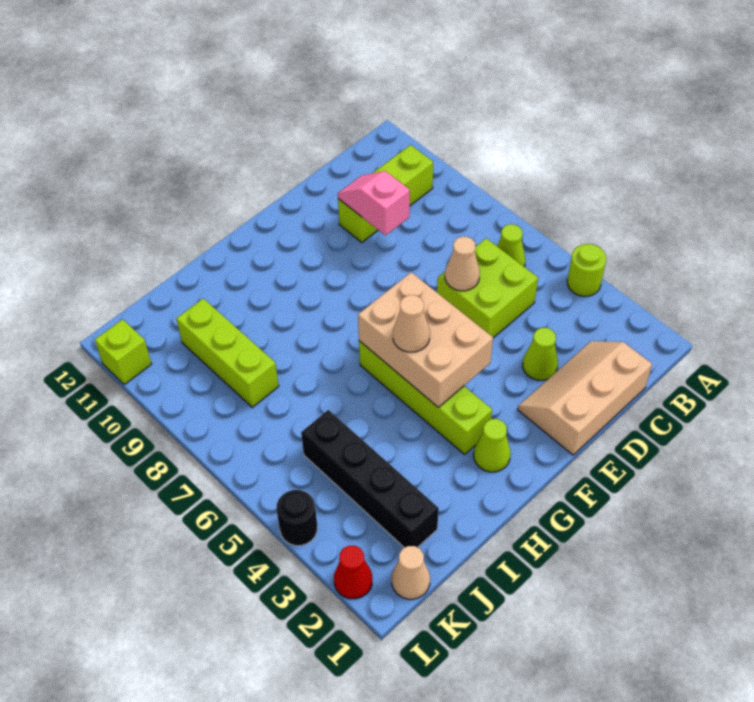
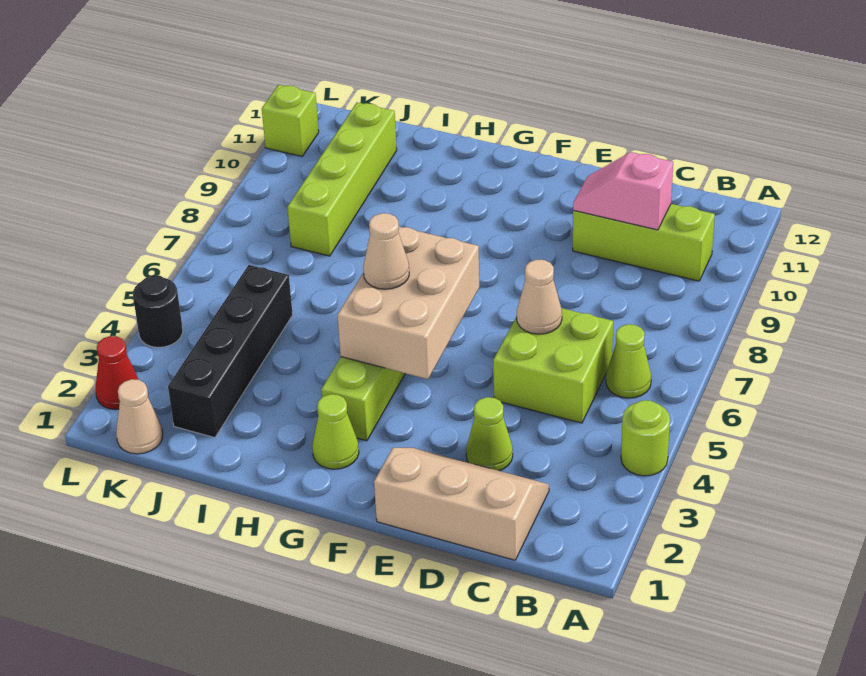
pink slope D9:D10 level 2 top 9 -> pink slope C10:D10 level 2 top C
lime brick J8:J10 level 1 -> lime brick J8:J11 level 1

